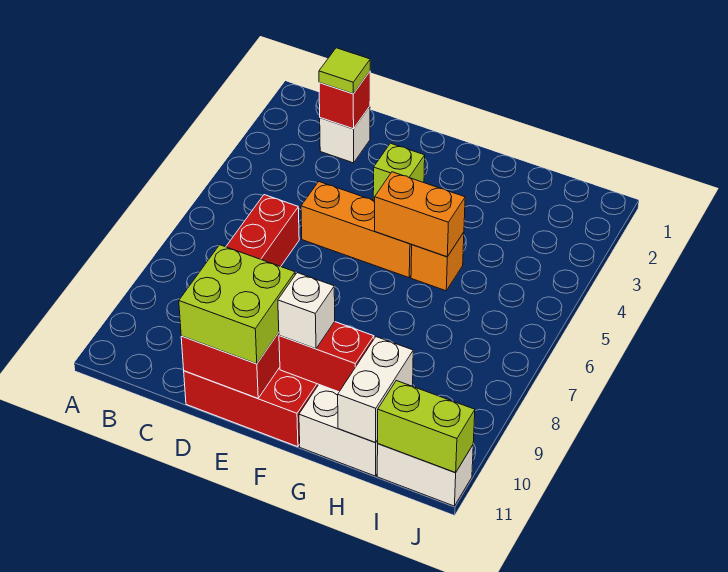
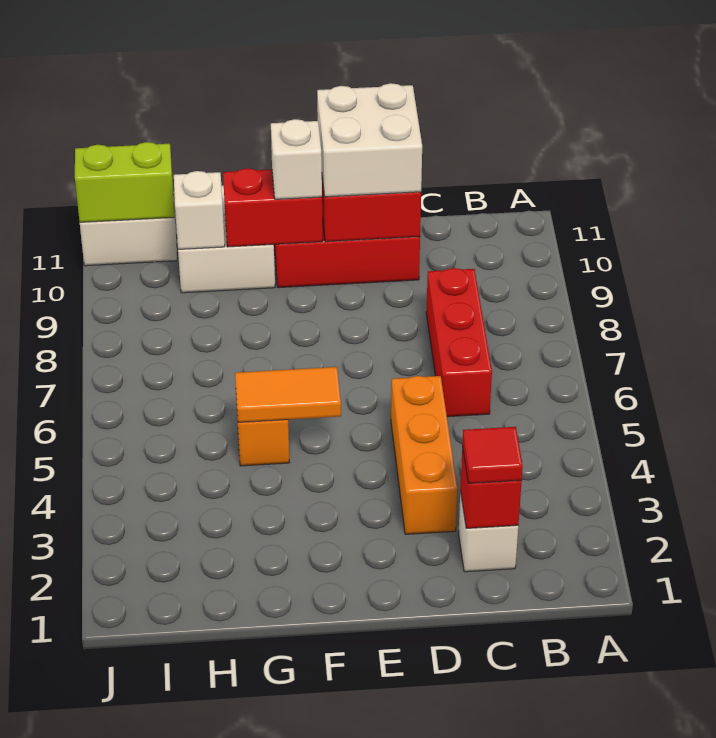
lime tile C2 level 3 -> red tile C2 level 3
orange brick D5:F5 level 1 -> orange brick D3:D5 level 1
lime brick D10:E11 level 3 -> white brick D10:E11 level 3
lime brick E3 level 1 -> none
orange brick F5:G5 level 2 -> orange tile F5:G5 level 2
white brick H10:H11 level 2 -> white brick H10 level 2

